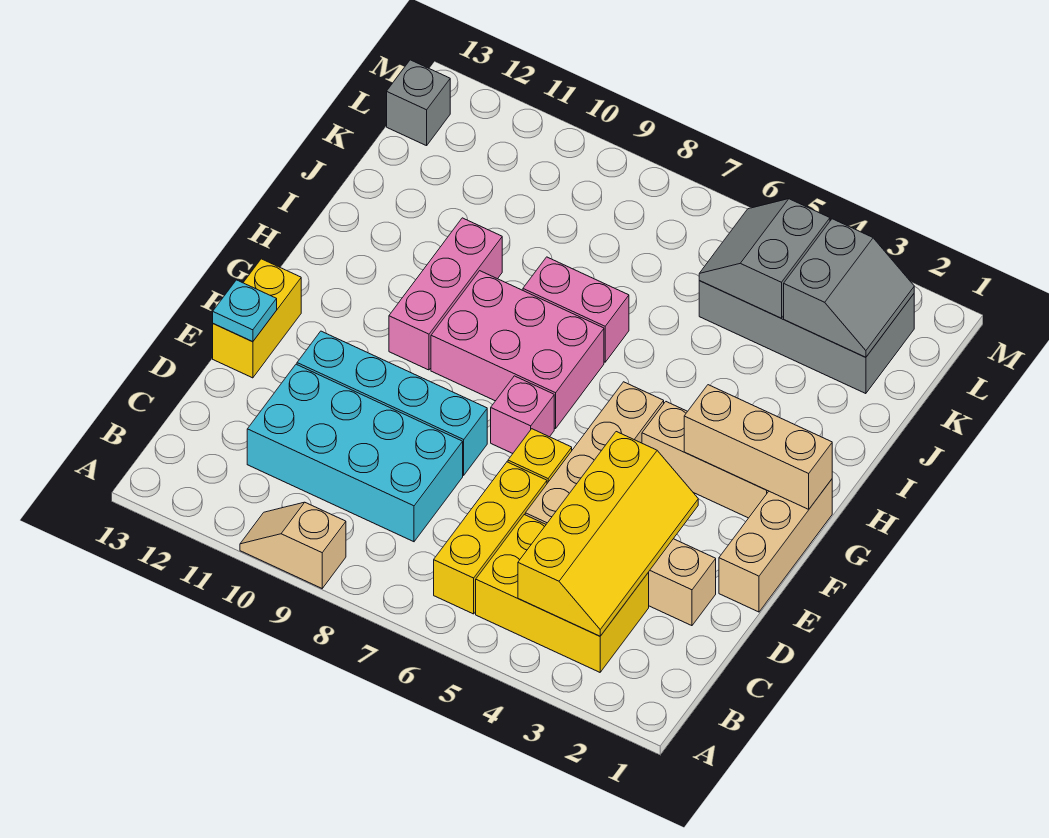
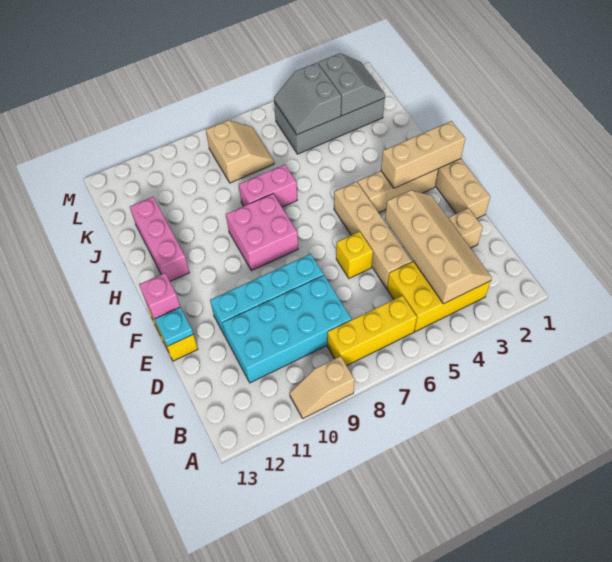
yellow slope B3:E4 level 2 top 4 -> tan slope B3:E4 level 2 top 4
yellow brick B6:D6 level 1 -> yellow brick B6:B8 level 1
pink brick F7 level 1 -> pink brick F13 level 2
pink brick G7:H9 level 1 -> pink brick G8:H9 level 1
pink brick G10:I10 level 1 -> pink brick H12:J12 level 1
none -> tan slope K7:L8 level 1 top 8
grey brick L13 level 1 -> none

